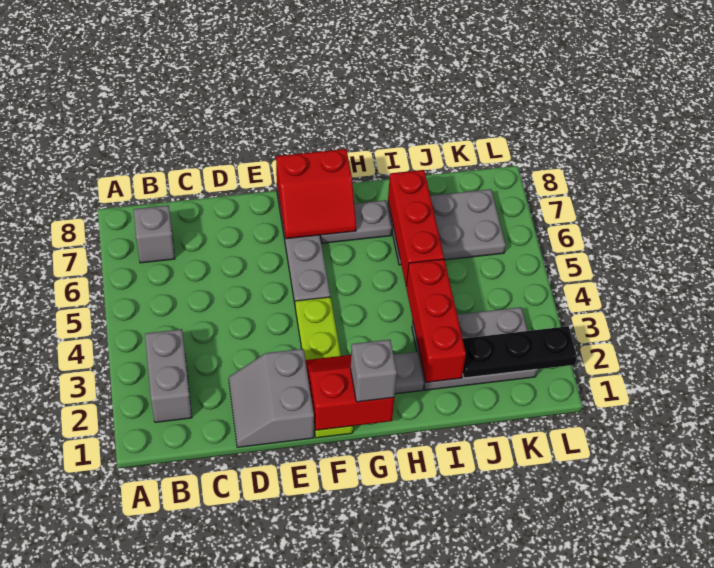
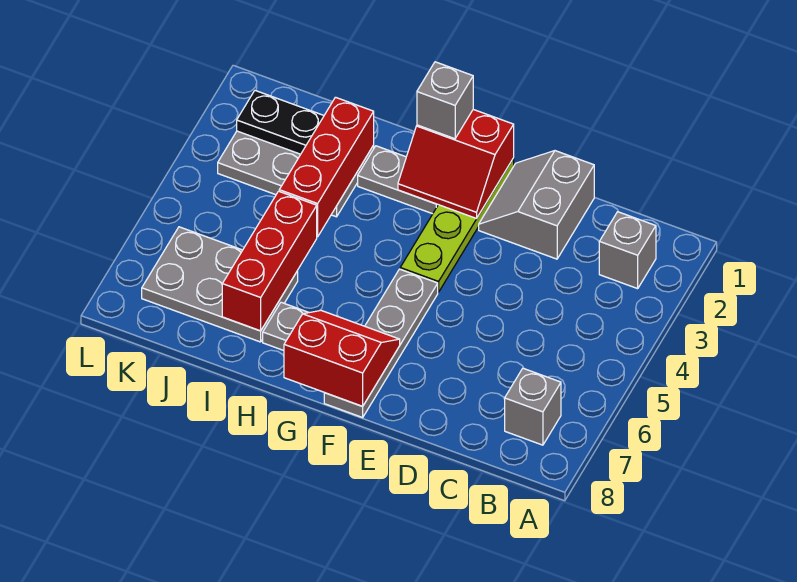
grey brick B2:B3 level 1 -> grey brick B2 level 1
grey slope D1:E2 level 1 top E -> grey slope D1:E2 level 1 top D
black plate J2:L2 level 2 -> black plate J2:K2 level 2

